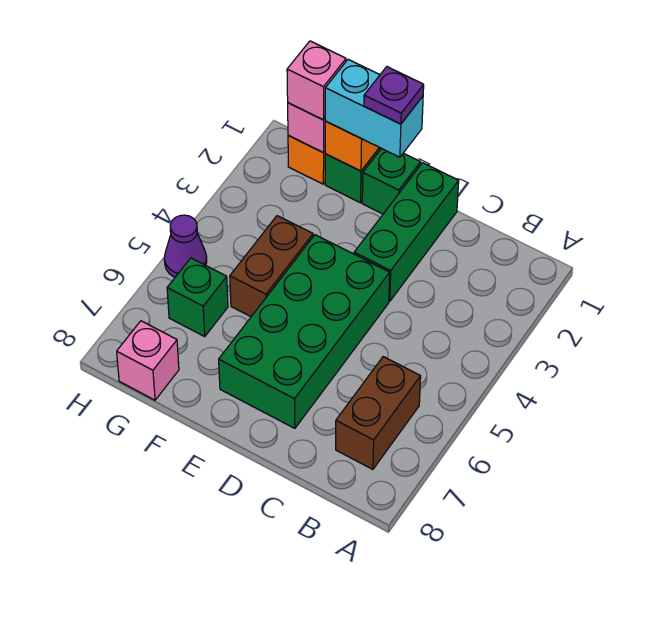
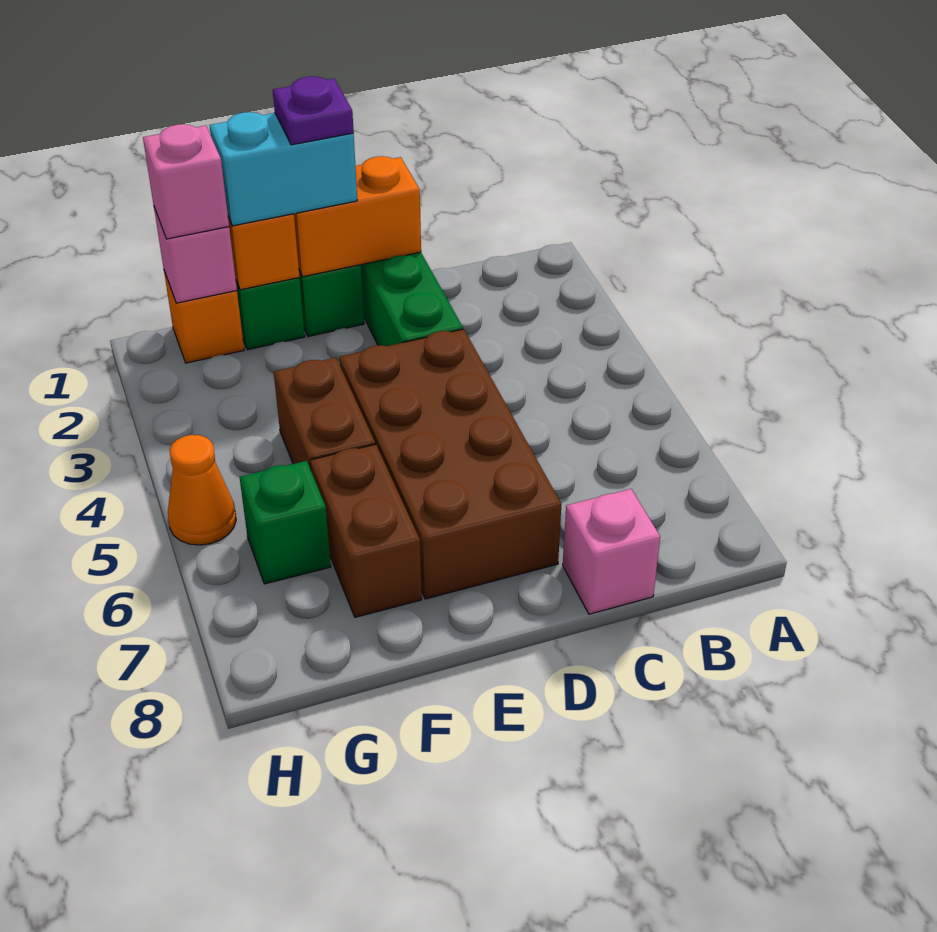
brown brick B6:B7 level 1 -> brown brick F6:F7 level 1
none -> orange brick D1:E1 level 2
green brick D4:E7 level 1 -> brown brick D4:E7 level 1
pink brick G8 level 1 -> pink brick C8 level 1
purple cone H5 level 1 -> orange cone H5 level 1

